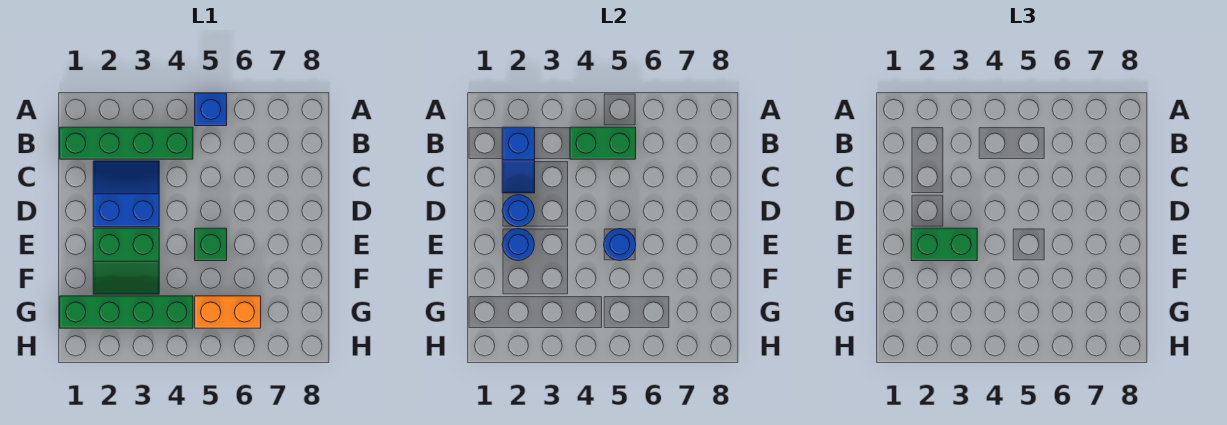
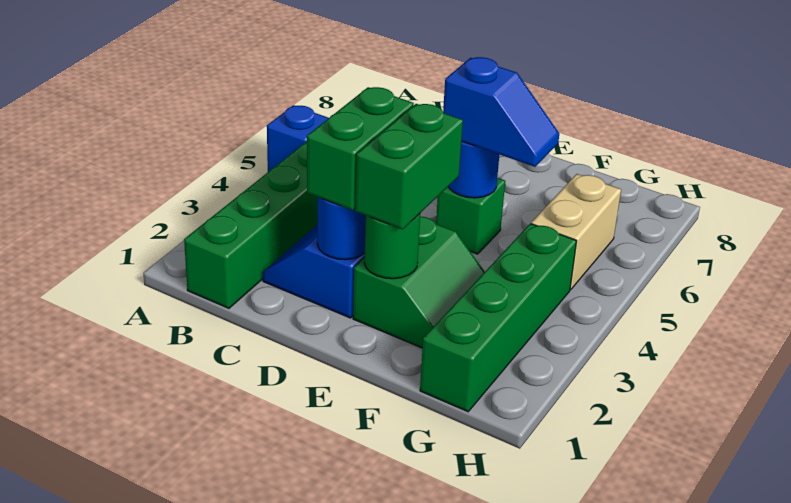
blue slope B2:C2 level 2 top B -> blue slope E5:F5 level 3 top E
green brick B4:B5 level 2 -> green brick D2:D3 level 3
blue round brick E2 level 2 -> green round brick E2 level 2
orange brick G5:G6 level 1 -> tan brick G5:G6 level 1

